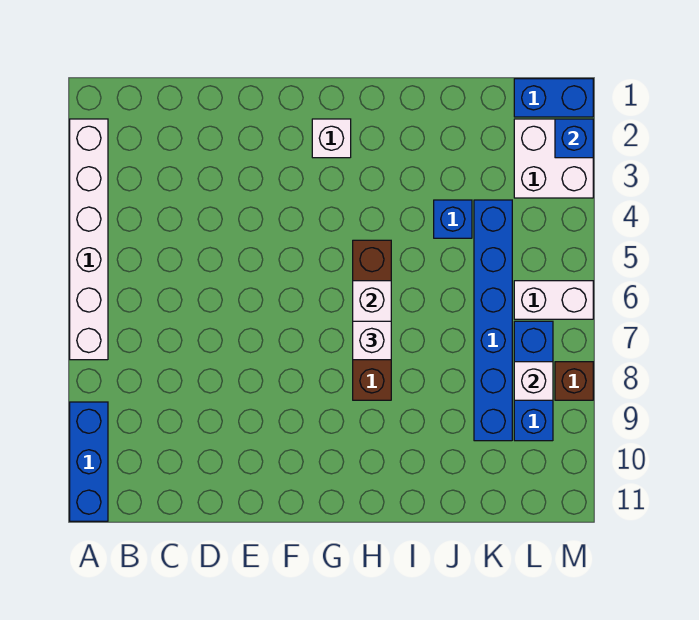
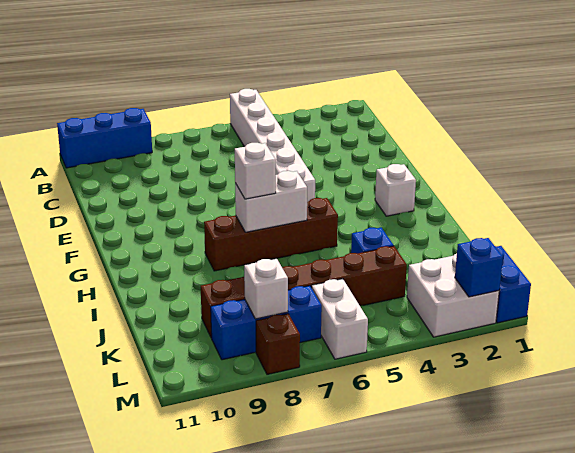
white brick A2:A7 level 1 -> white brick A5:F5 level 1
blue brick K4:K9 level 1 -> brown brick K4:K9 level 1

